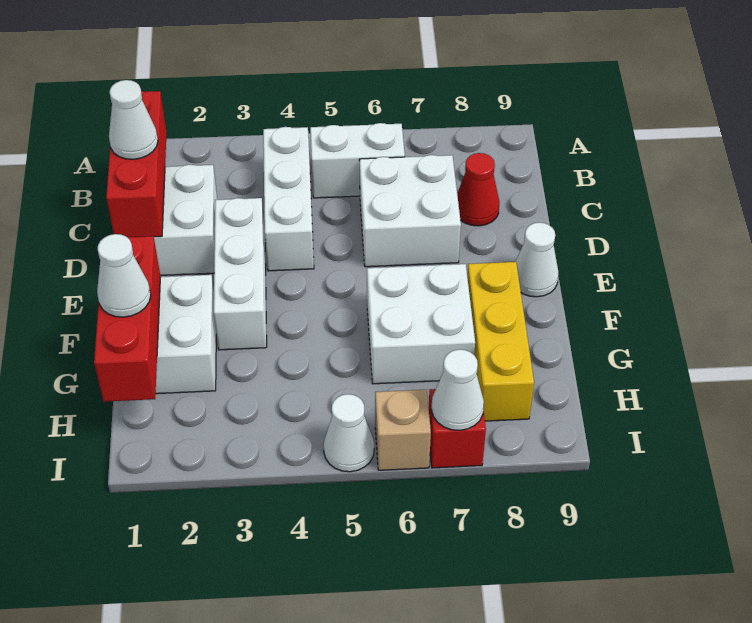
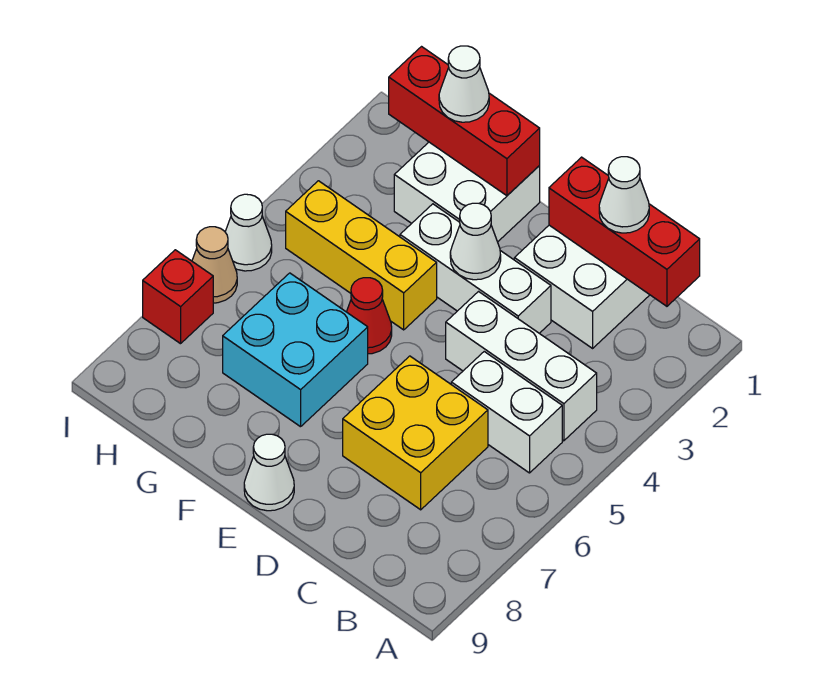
white brick B5:B6 level 1 -> white brick B5:C5 level 1
white brick C6:D7 level 1 -> yellow brick C6:D7 level 1
red cone C8 level 1 -> red cone F5 level 1
white brick F6:G7 level 1 -> cyan brick F6:G7 level 1
yellow brick F8:H8 level 1 -> yellow brick F4:H4 level 1
tan brick I6 level 1 -> tan cone I6 level 1
white cone I7 level 2 -> white cone E3 level 2

